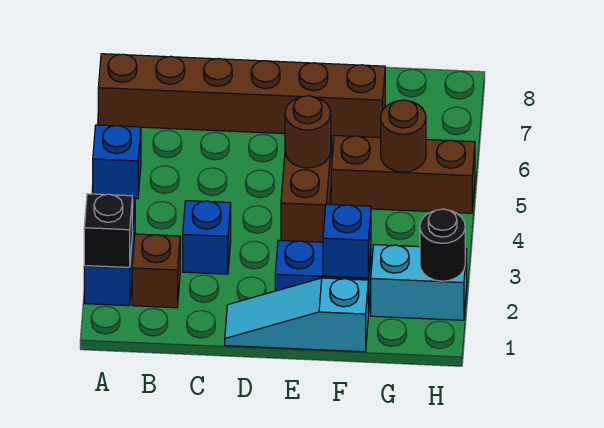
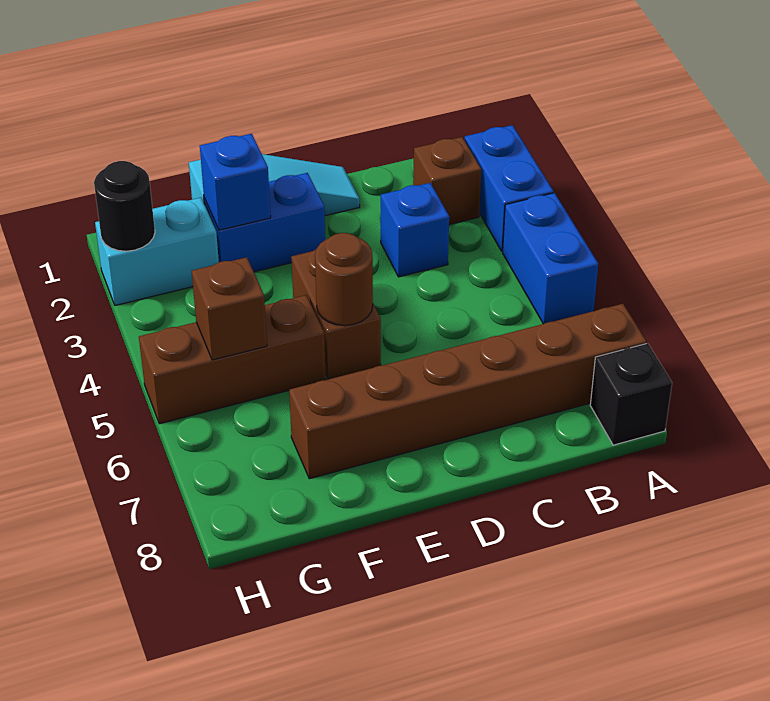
black brick A2 level 2 -> black brick A8 level 1
blue brick A5 level 1 -> blue brick A4:A5 level 1
brown round brick G5 level 2 -> brown brick G5 level 2

